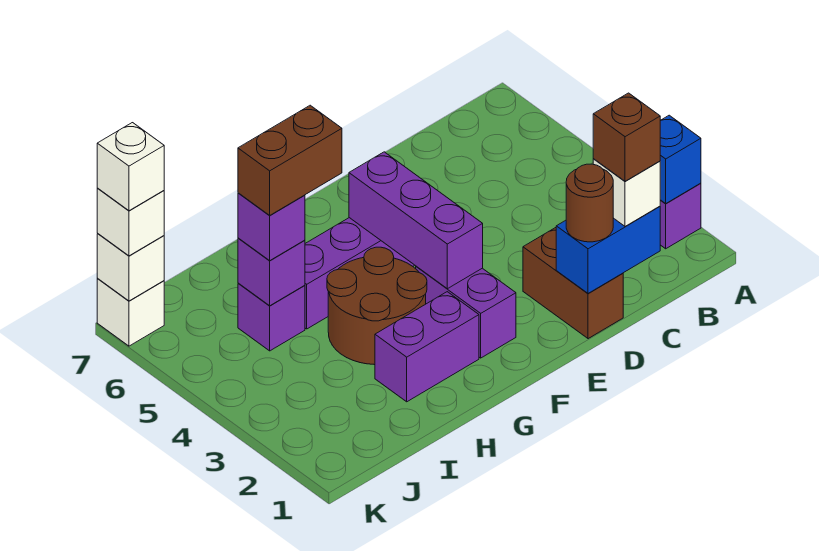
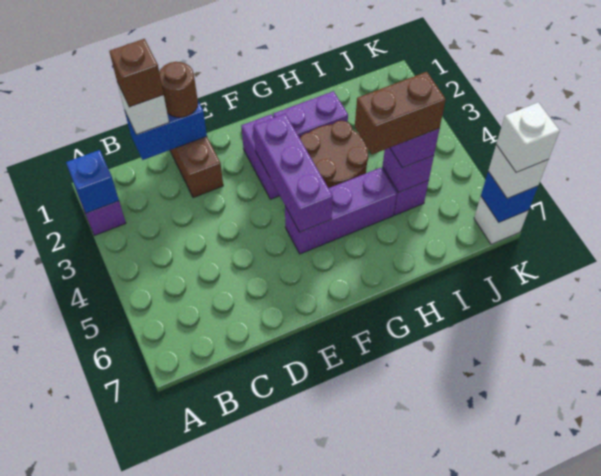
white brick K7 level 2 -> blue brick K7 level 2

